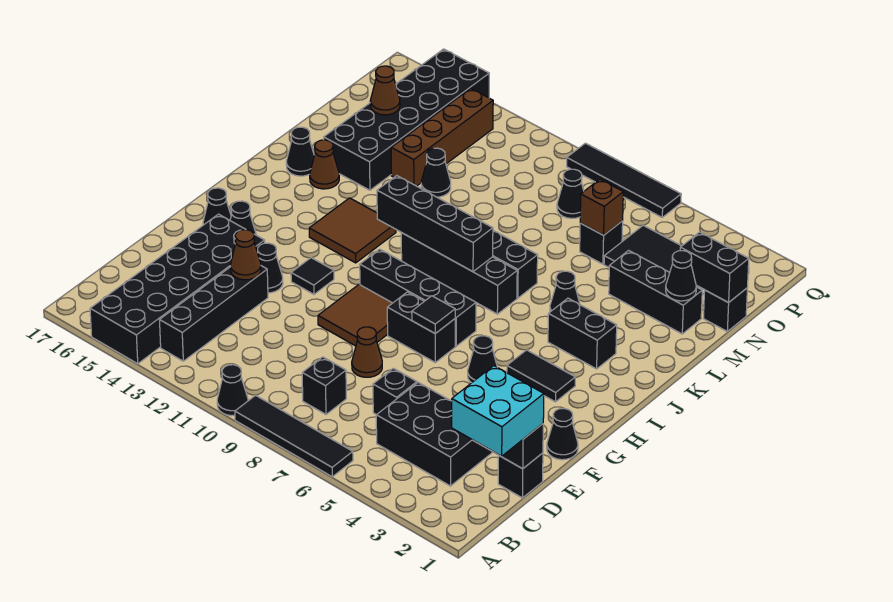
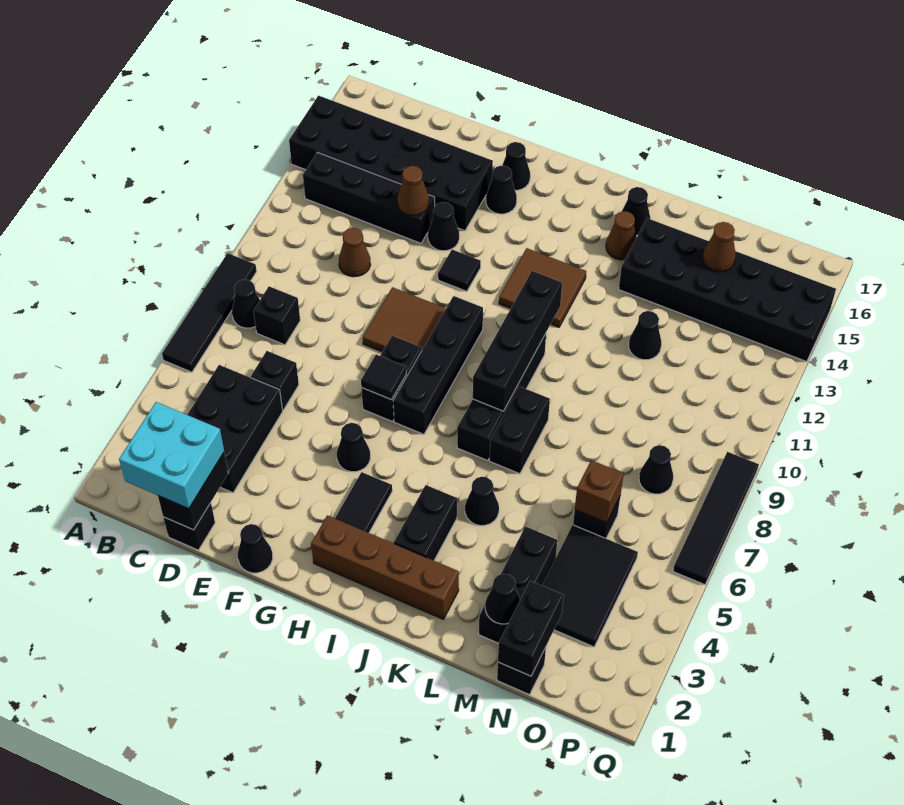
black cone A10 level 1 -> black cone B8 level 1
brown cone E8 level 1 -> brown cone D11 level 1
brown brick M13:P13 level 1 -> brown brick H2:K2 level 1

